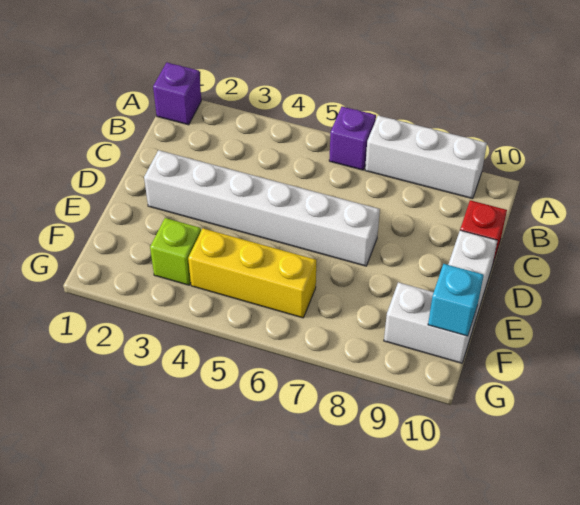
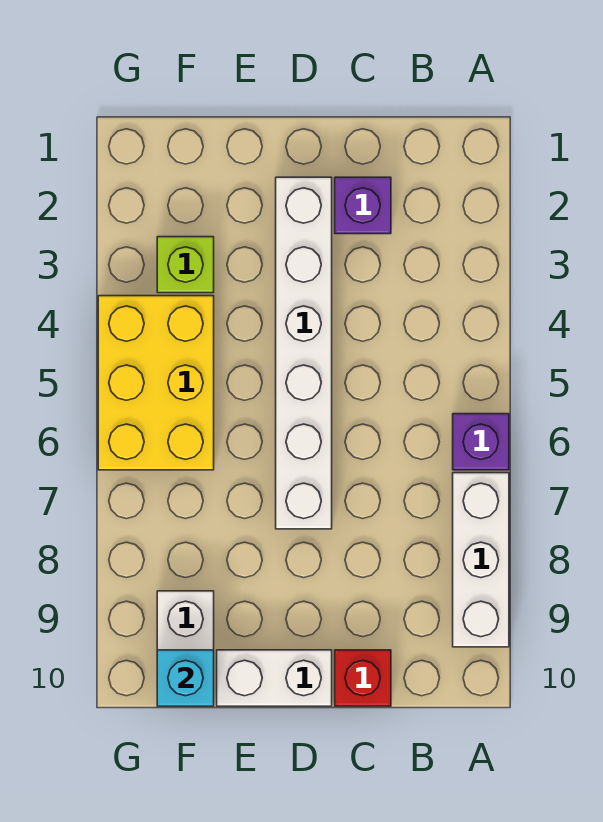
purple brick A1 level 1 -> purple brick C2 level 1
yellow brick F4:F6 level 1 -> yellow brick F4:G6 level 1

